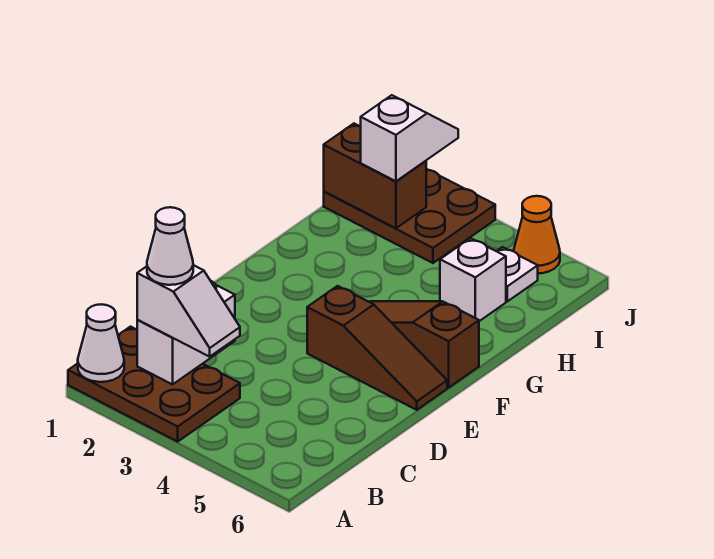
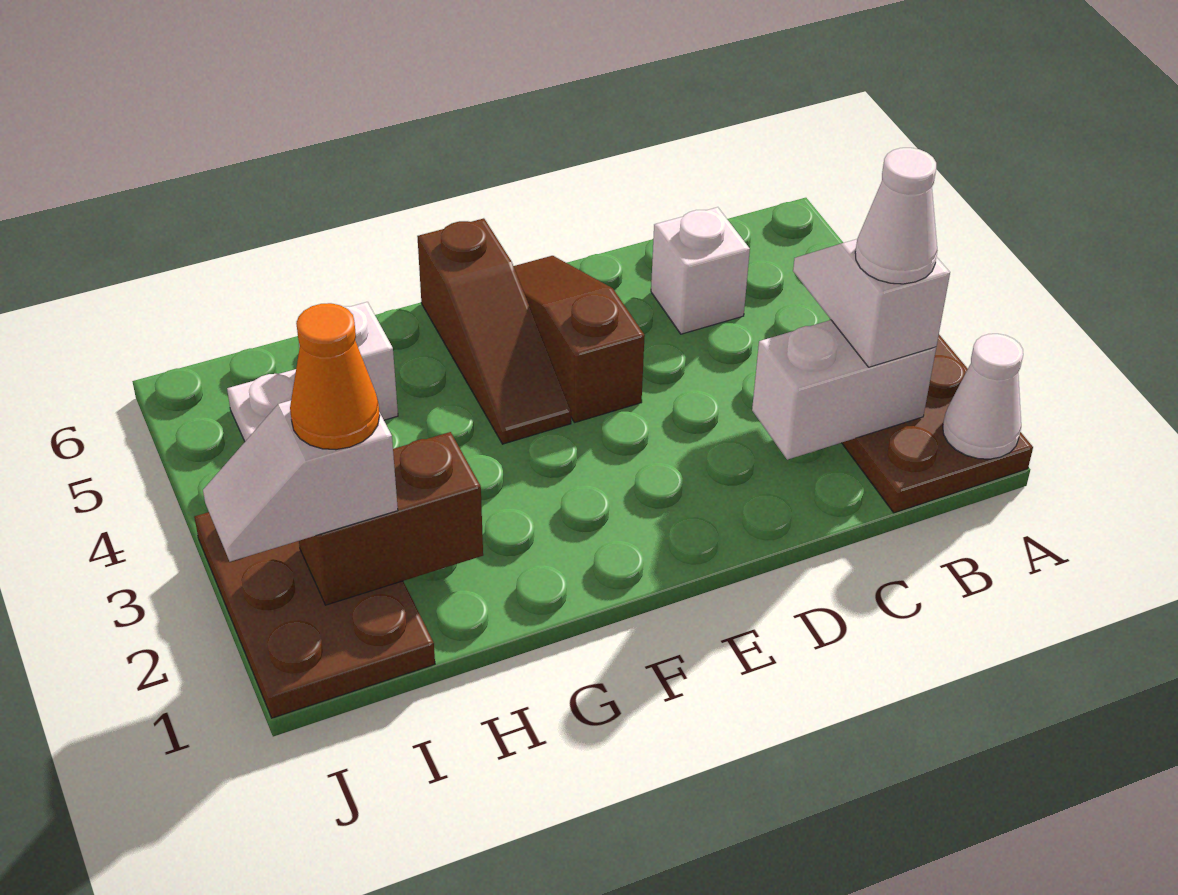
none -> white brick C5 level 1
brown brick I1:I2 level 2 -> brown brick H2:I2 level 2
orange cone J5 level 1 -> orange cone I2 level 4

